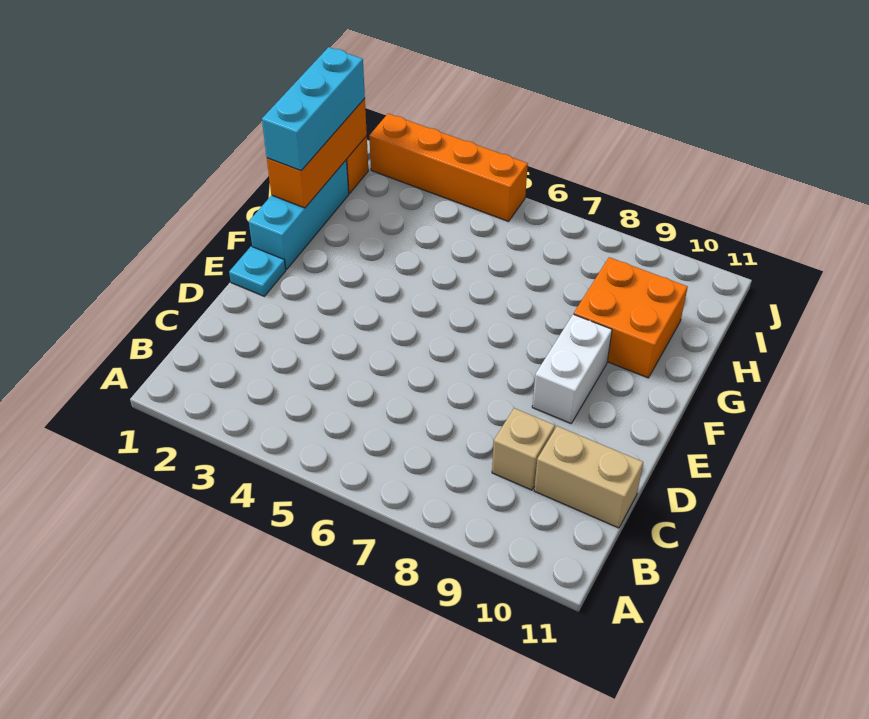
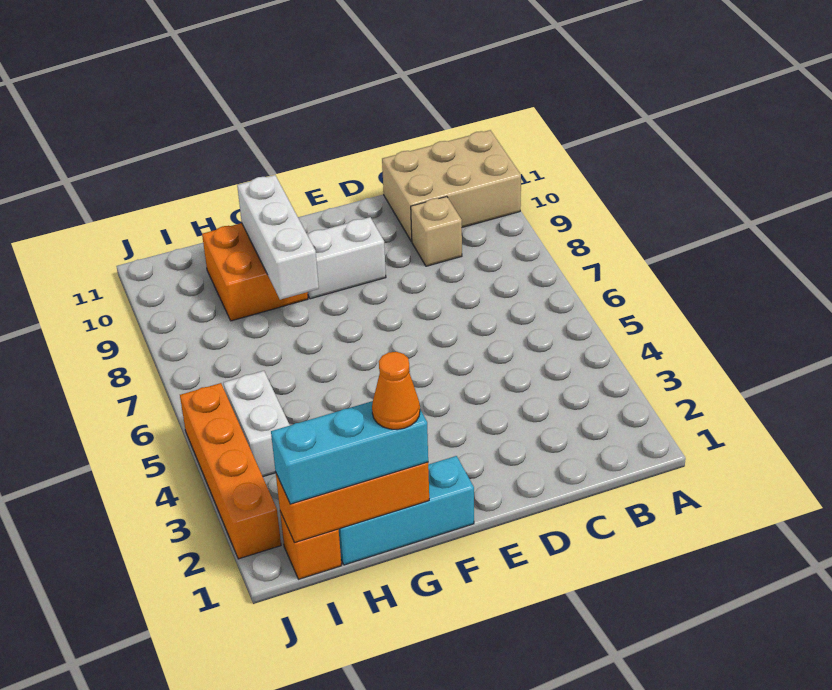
tan brick C10:C11 level 1 -> tan brick A10:C11 level 1
cyan plate E1 level 1 -> none
none -> orange cone G1 level 4
none -> white brick G8:G10 level 2
none -> white brick I4:I5 level 1

